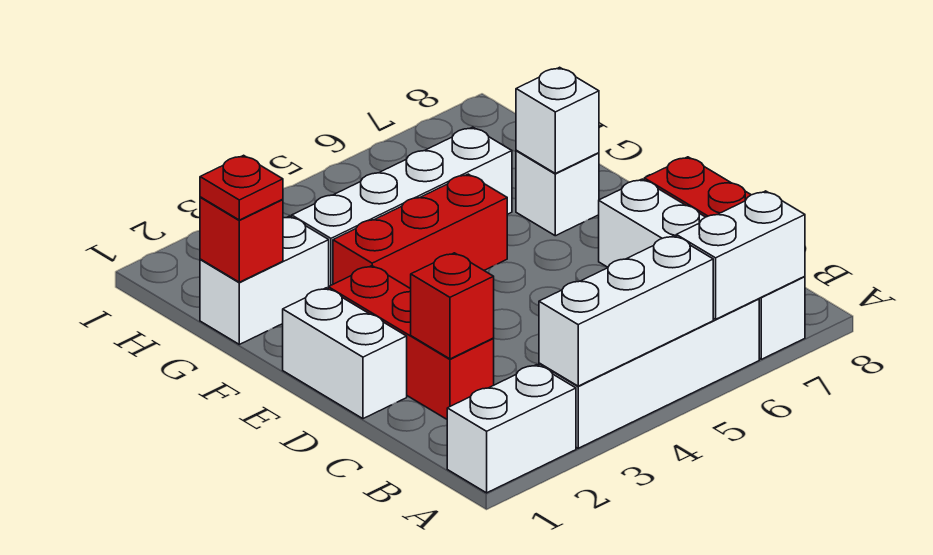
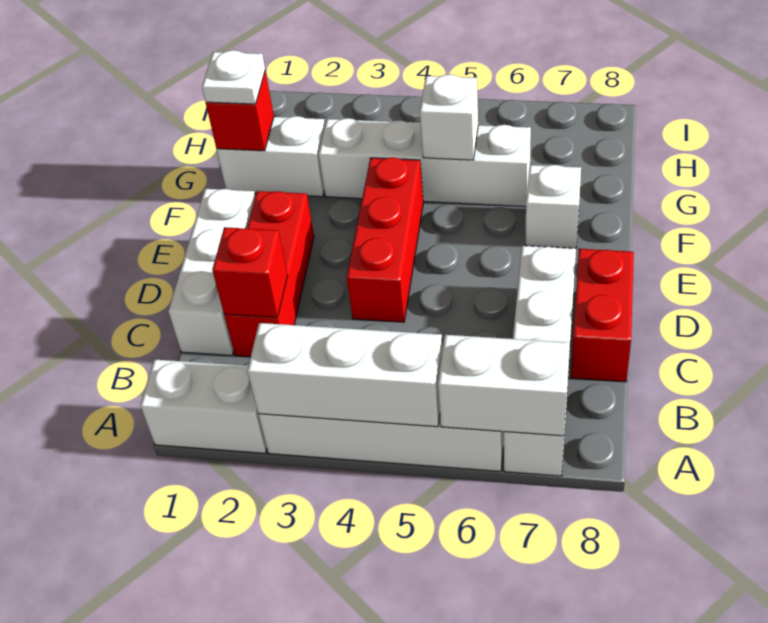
white brick D1:E1 level 1 -> white brick C1:E1 level 1
red brick F3:F5 level 1 -> red brick D4:F4 level 1
white brick F7 level 2 -> white brick G5 level 2
red plate G1 level 3 -> white plate G1 level 3

